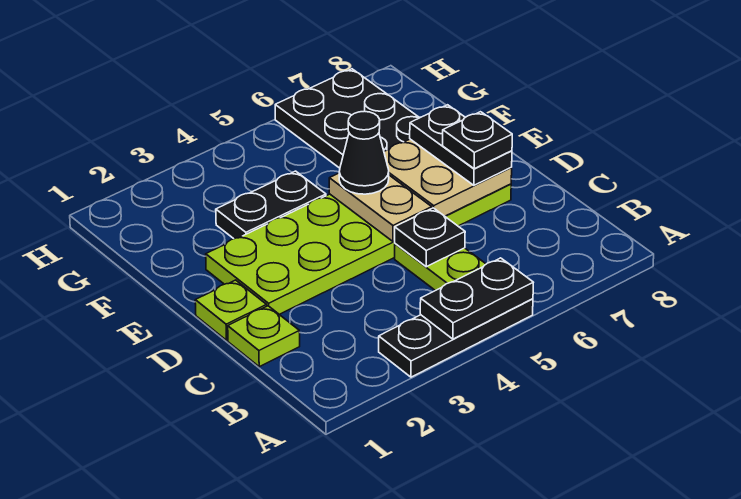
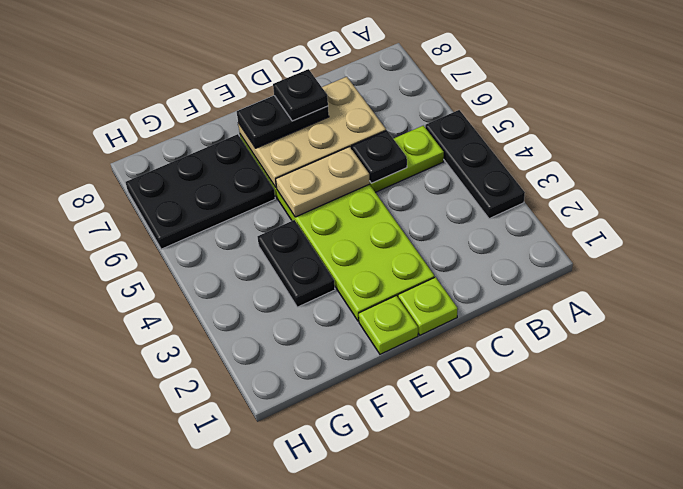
black plate A4:A5 level 2 -> none
lime plate C1 level 1 -> lime plate E1 level 1
tan plate D6:E7 level 2 -> tan plate C6:E7 level 2
black cone E5 level 3 -> none

